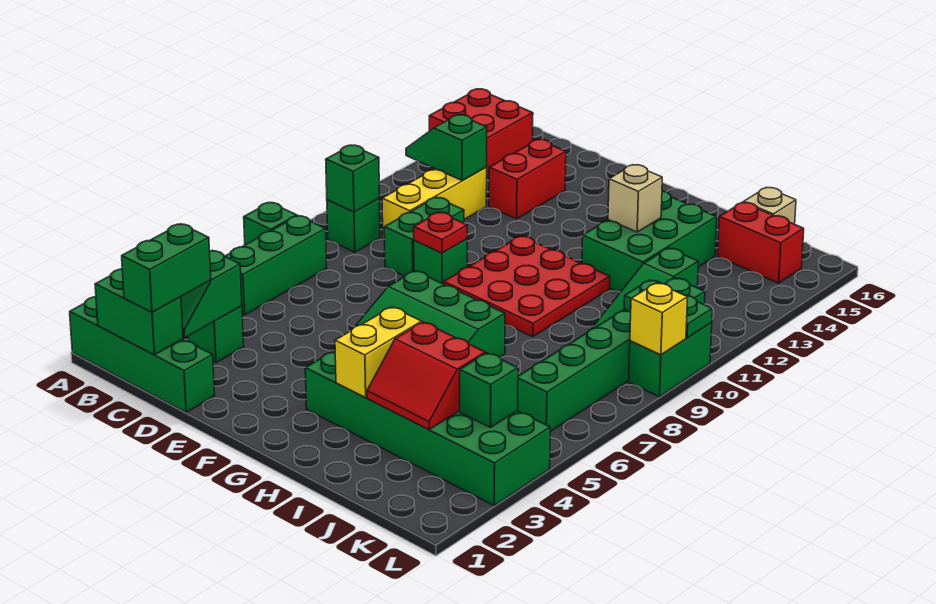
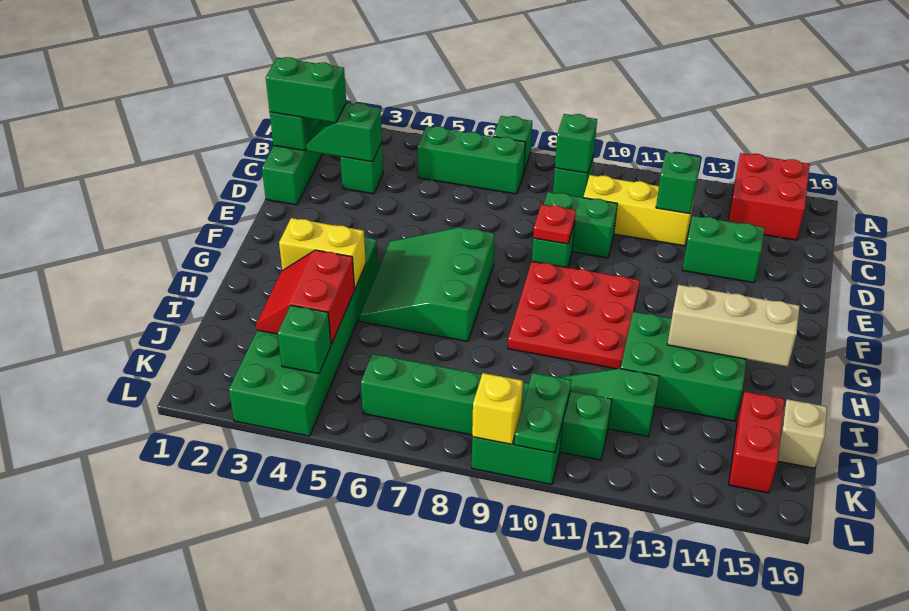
red brick D13:D14 level 1 -> green brick D13:D14 level 1
tan brick H13 level 2 -> tan brick H13:H15 level 2

